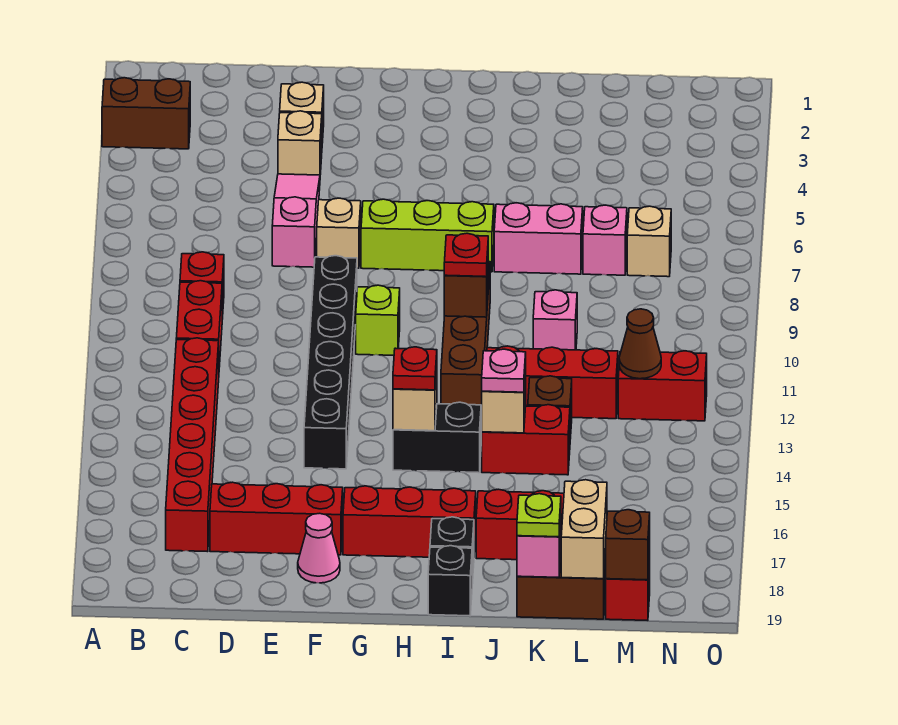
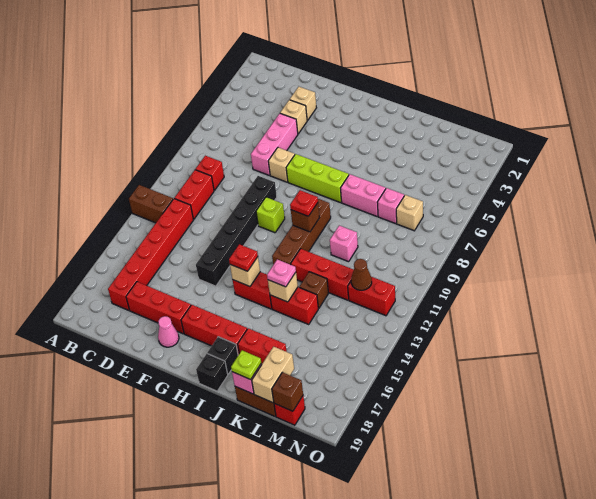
brown brick A3:B3 level 1 -> brown brick A12:B12 level 1
pink slope E5:E7 level 1 top 7 -> pink brick E5:E7 level 1
black brick H14:I14 level 1 -> red brick H14:I14 level 1

